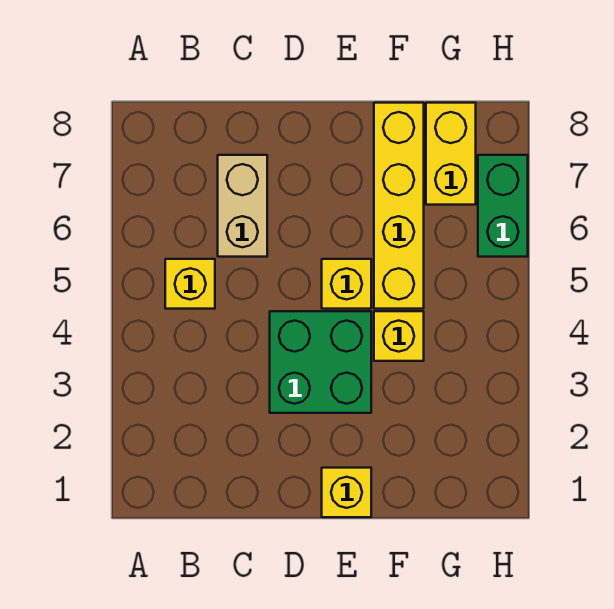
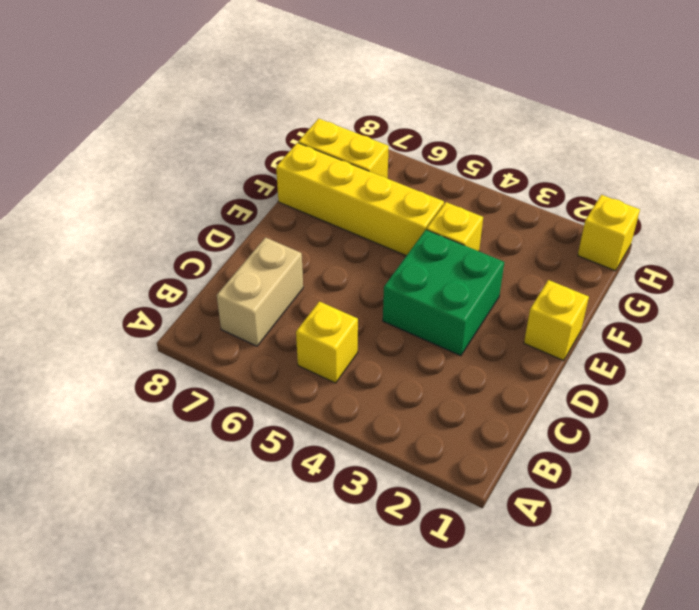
tan brick C6:C7 level 1 -> tan brick B7:C7 level 1
yellow brick E5 level 1 -> yellow brick H1 level 1
green brick H6:H7 level 1 -> none

